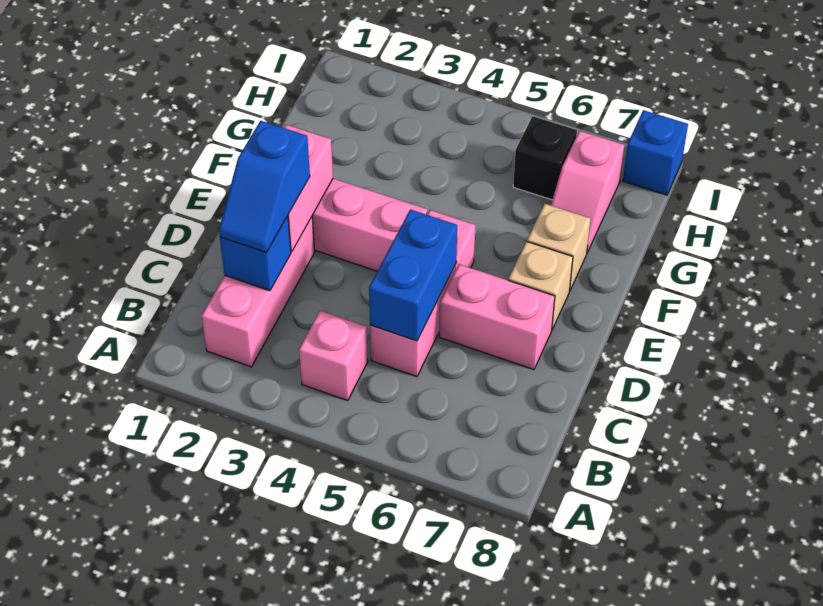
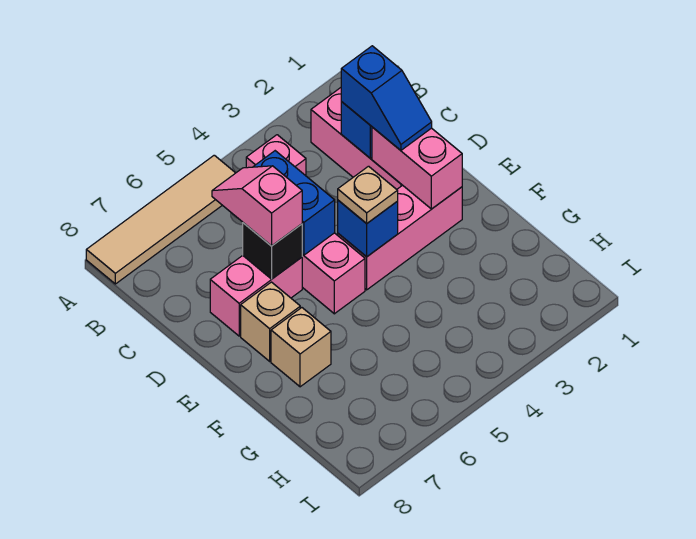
none -> tan tile A5:A8 level 1
blue slope C2:D2 level 3 top D -> blue slope C2:D2 level 3 top C
none -> tan plate E4 level 3
pink slope G7:H7 level 1 top H -> pink slope C6:D6 level 3 top D
black brick H6 level 1 -> black brick D6 level 2
blue brick I8 level 1 -> blue brick E4 level 2

